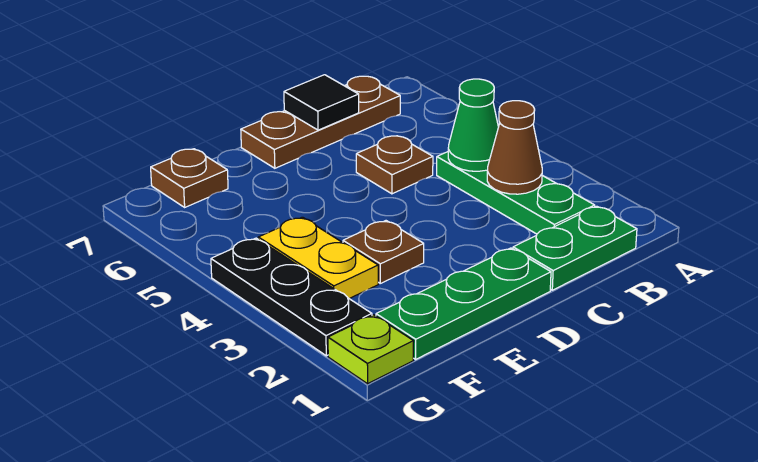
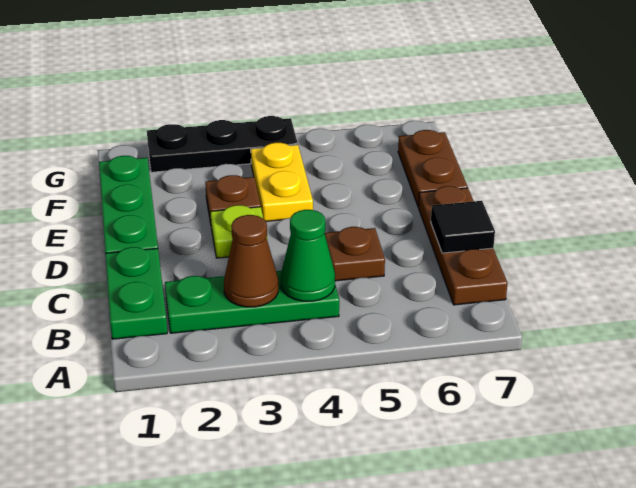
yellow plate F3:F4 level 1 -> yellow plate E4:F4 level 1
brown plate F7 level 1 -> brown plate E7:F7 level 1
lime plate G1 level 1 -> lime plate D3 level 1

